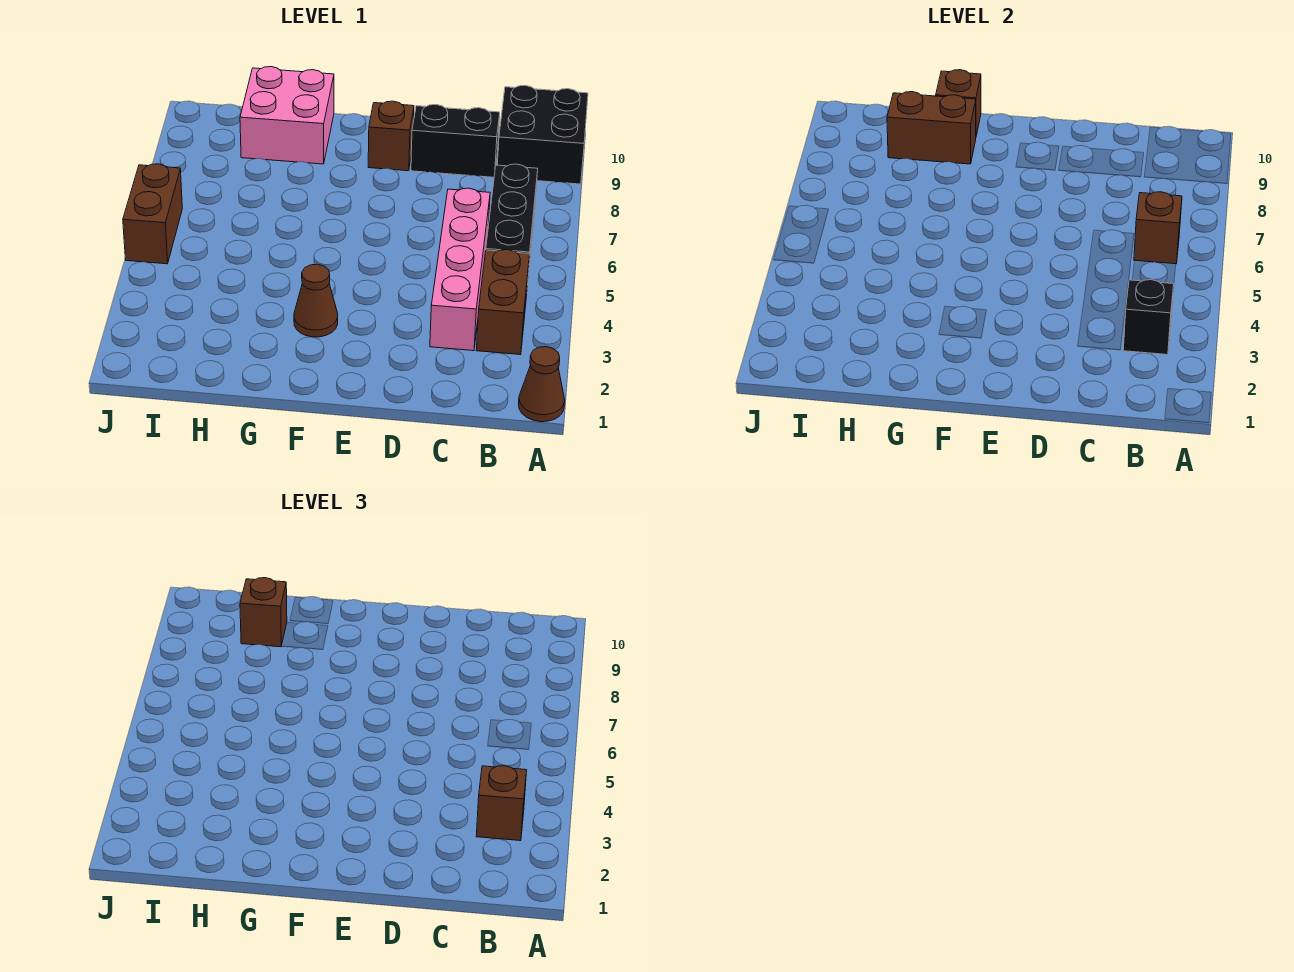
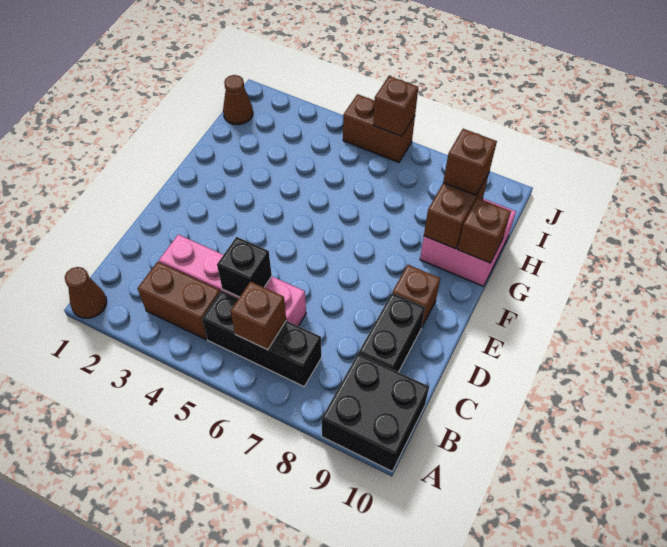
black brick B3 level 2 -> black brick C5 level 2
brown brick B3 level 3 -> brown brick J6 level 2
brown cone F3 level 1 -> brown cone I1 level 1

